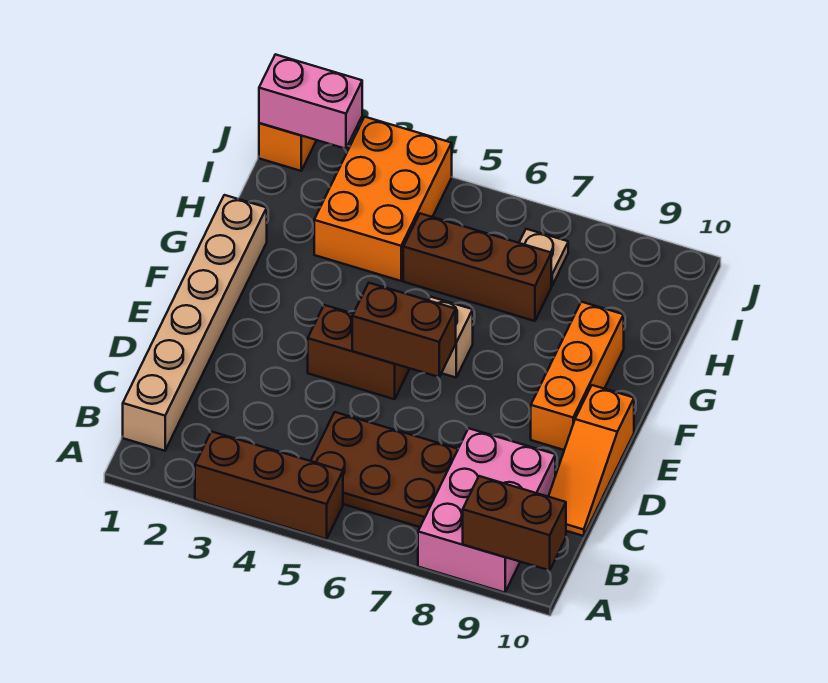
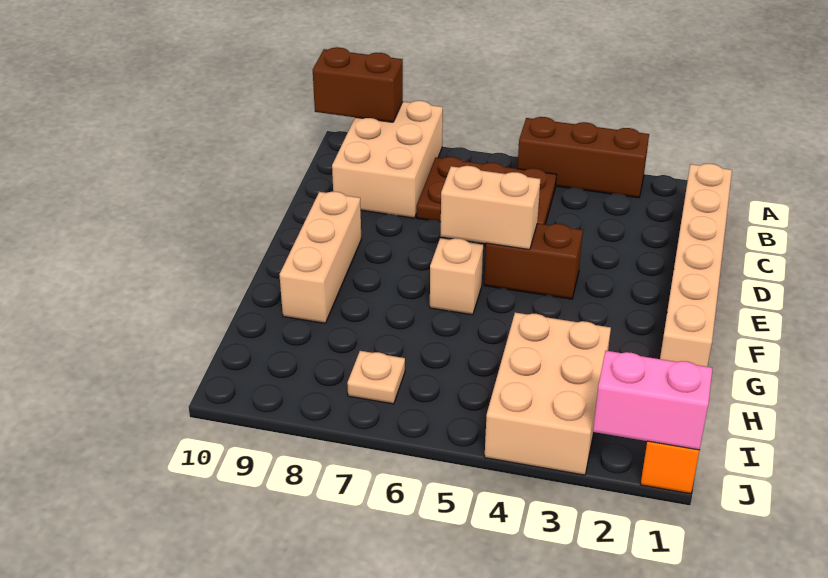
pink brick A8:C9 level 1 -> tan brick A8:C9 level 1
orange slope C10:E10 level 1 top E -> none
brown brick E5:E6 level 2 -> tan brick E5:E6 level 2
orange brick E9:G9 level 1 -> tan brick E9:G9 level 1
orange brick H3:J4 level 1 -> tan brick H3:J4 level 1
brown brick H5:H7 level 1 -> none

